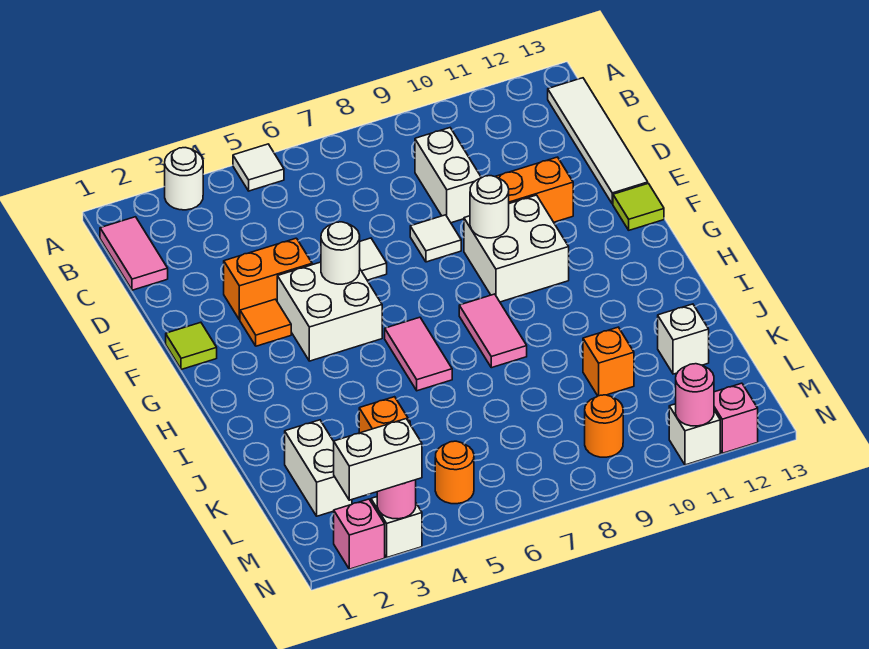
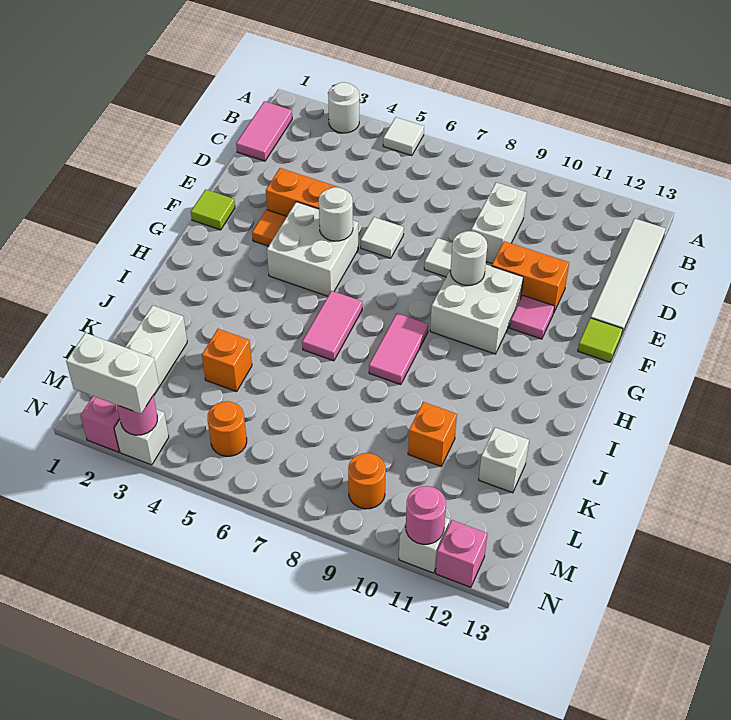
none -> pink tile F11 level 1

